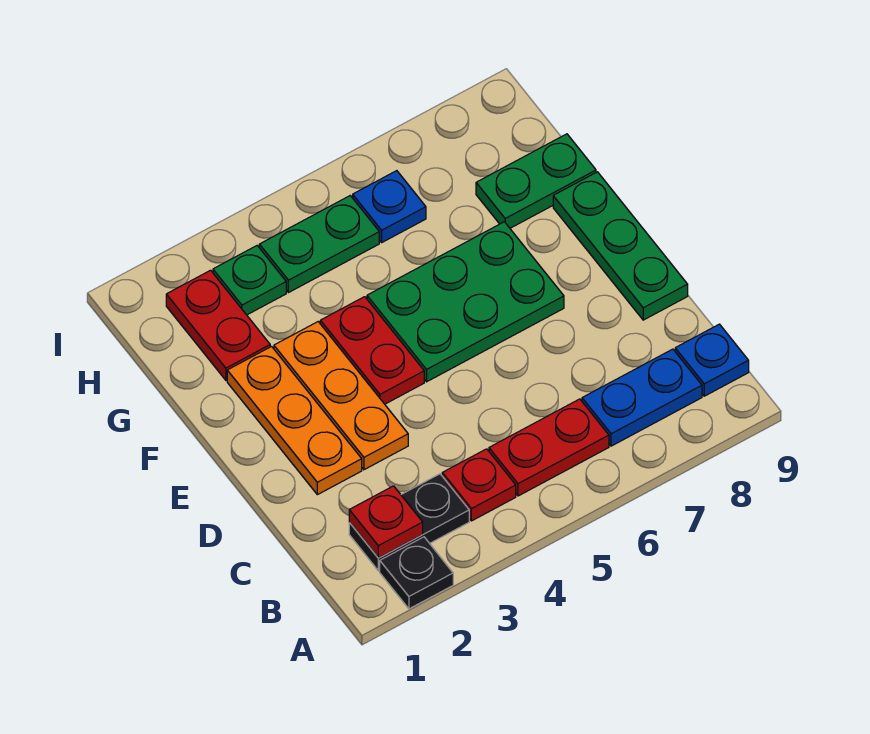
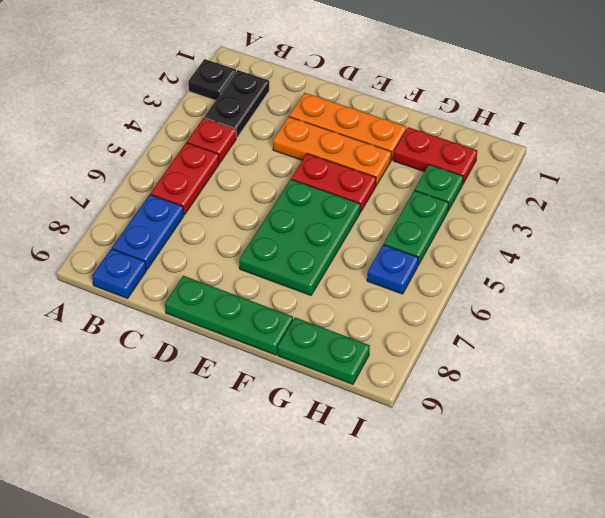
red plate B2 level 2 -> none
green plate G8:G9 level 1 -> green plate G9:H9 level 1

